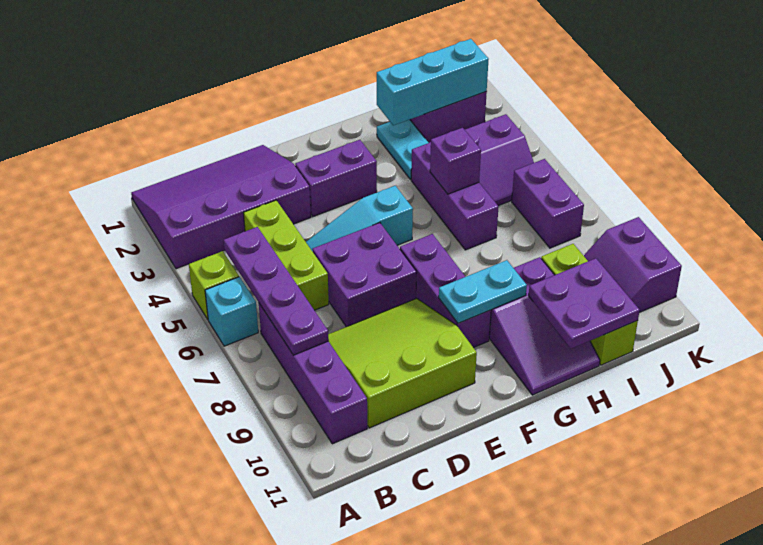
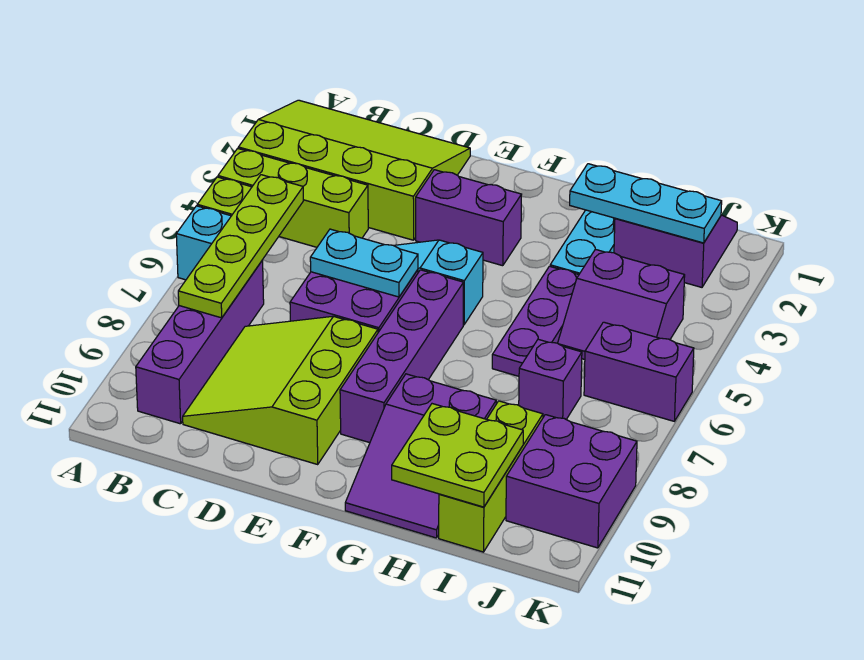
purple slope A1:D3 level 1 top 3 -> lime slope A1:D3 level 1 top 3
purple plate B5:B8 level 2 -> lime plate B5:B8 level 2
lime brick C4:C6 level 1 -> lime brick A4:C4 level 1
lime slope C8:E10 level 1 top 10 -> lime slope C8:E10 level 1 top E
purple brick F7:F9 level 1 -> purple brick F6:F9 level 1
cyan plate F9:G9 level 2 -> cyan plate D6:E6 level 2
cyan brick H2:J2 level 2 -> cyan plate H2:J2 level 2
purple brick H4:H6 level 1 -> purple plate H4:H6 level 1
purple brick H5 level 2 -> purple brick I7 level 1
purple plate H10:I11 level 2 -> lime plate H10:I11 level 2
purple brick J6:J7 level 1 -> purple brick J6:K6 level 1
purple slope J9:K10 level 1 top K -> purple brick J9:K10 level 1

